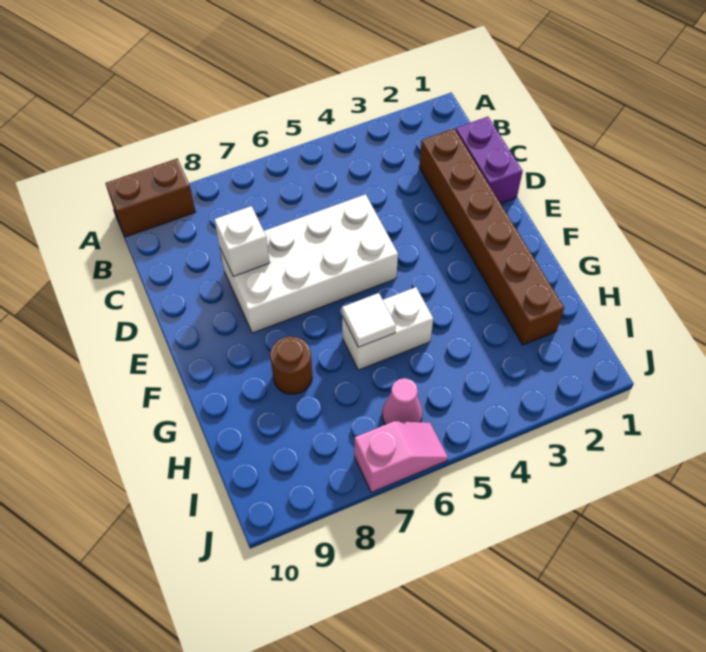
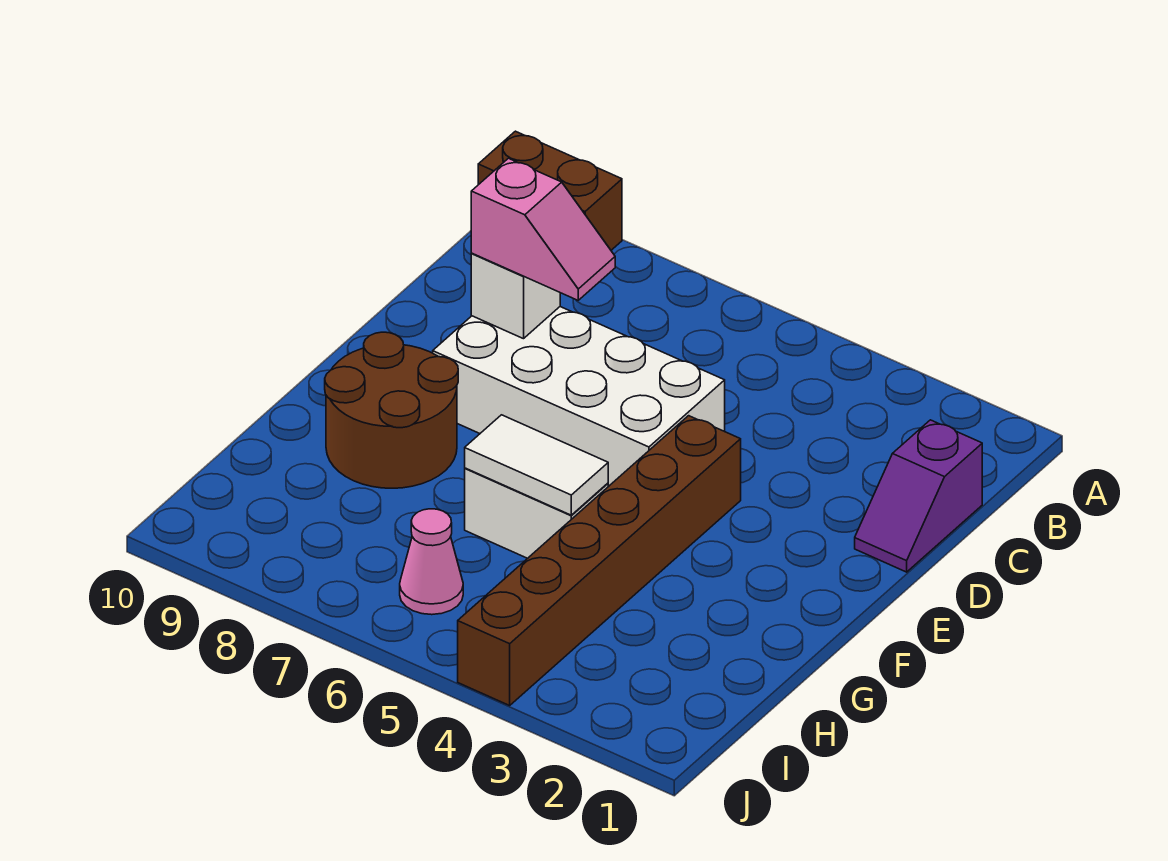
purple brick C1:D1 level 1 -> purple slope C1:D1 level 1 top C
brown brick C2:H2 level 1 -> brown brick E4:J4 level 1
white tile G6 level 2 -> white tile G5:G6 level 2
brown round brick G8 level 1 -> brown round brick F8:G9 level 1
pink slope J6:J7 level 1 top 7 -> pink slope D7:D8 level 3 top 8

